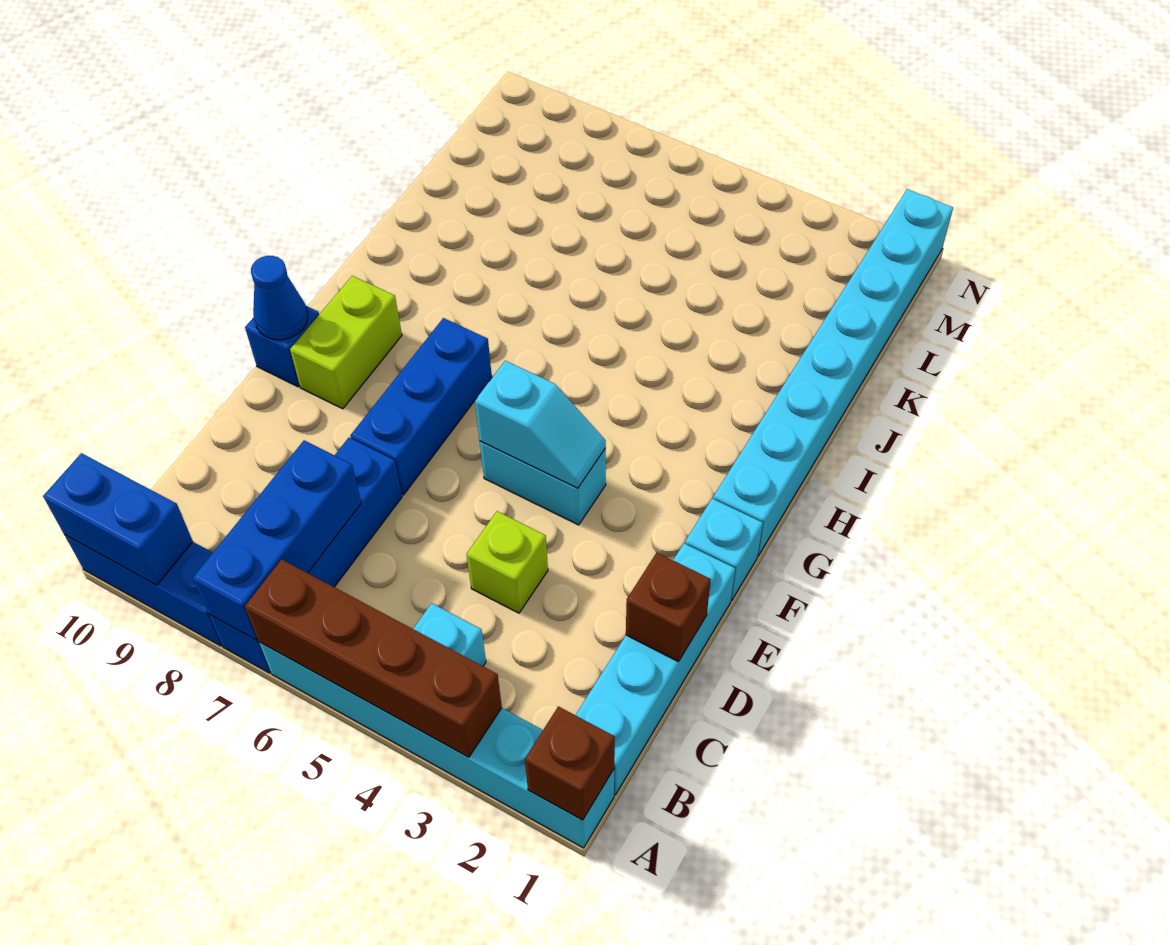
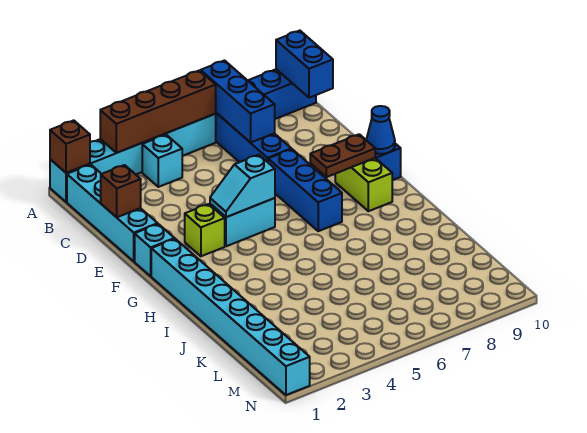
blue brick A9:A10 level 2 -> blue brick A10:B10 level 2
lime brick D4 level 1 -> lime brick F3 level 1
none -> brown plate F8:F9 level 2

